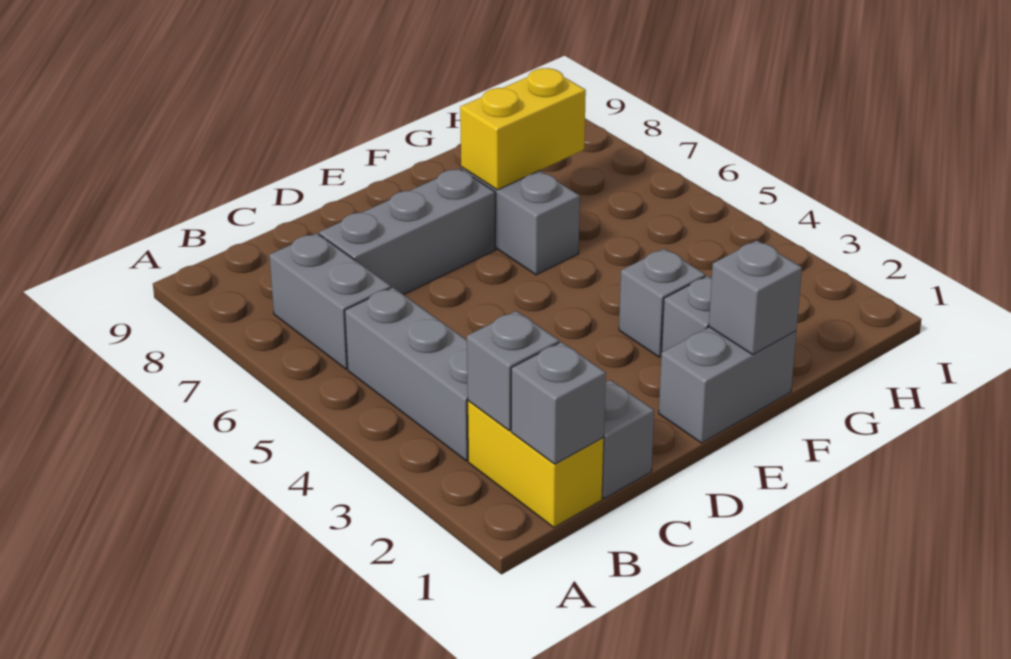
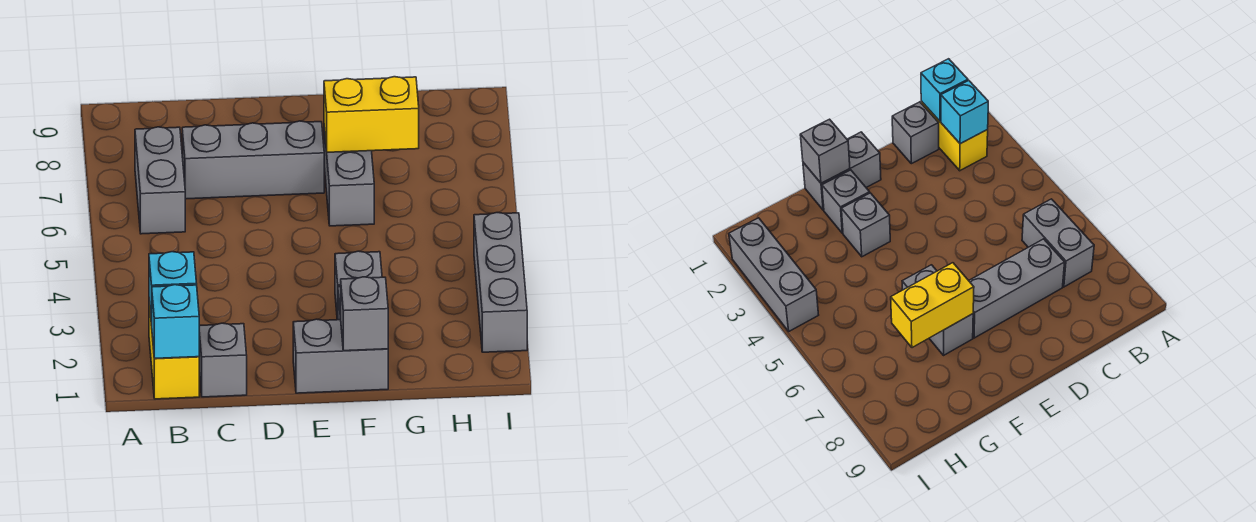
grey brick B1 level 2 -> cyan brick B1 level 2
grey brick B2 level 2 -> cyan brick B2 level 2
grey brick B3:B5 level 1 -> grey brick I2:I4 level 1

